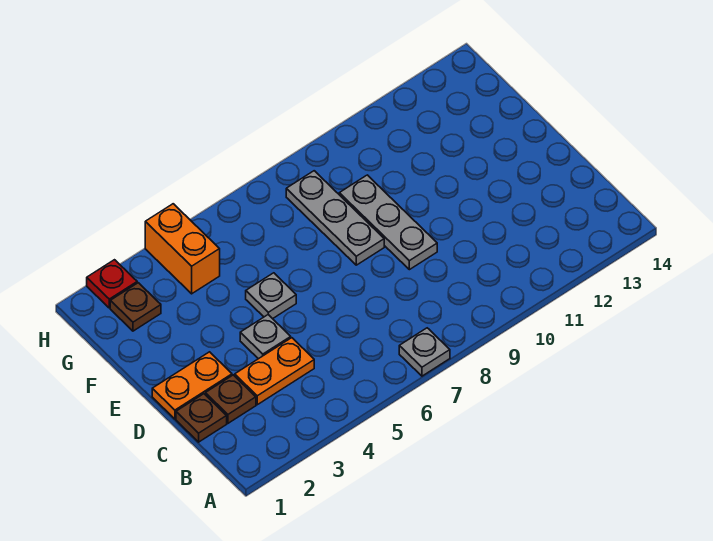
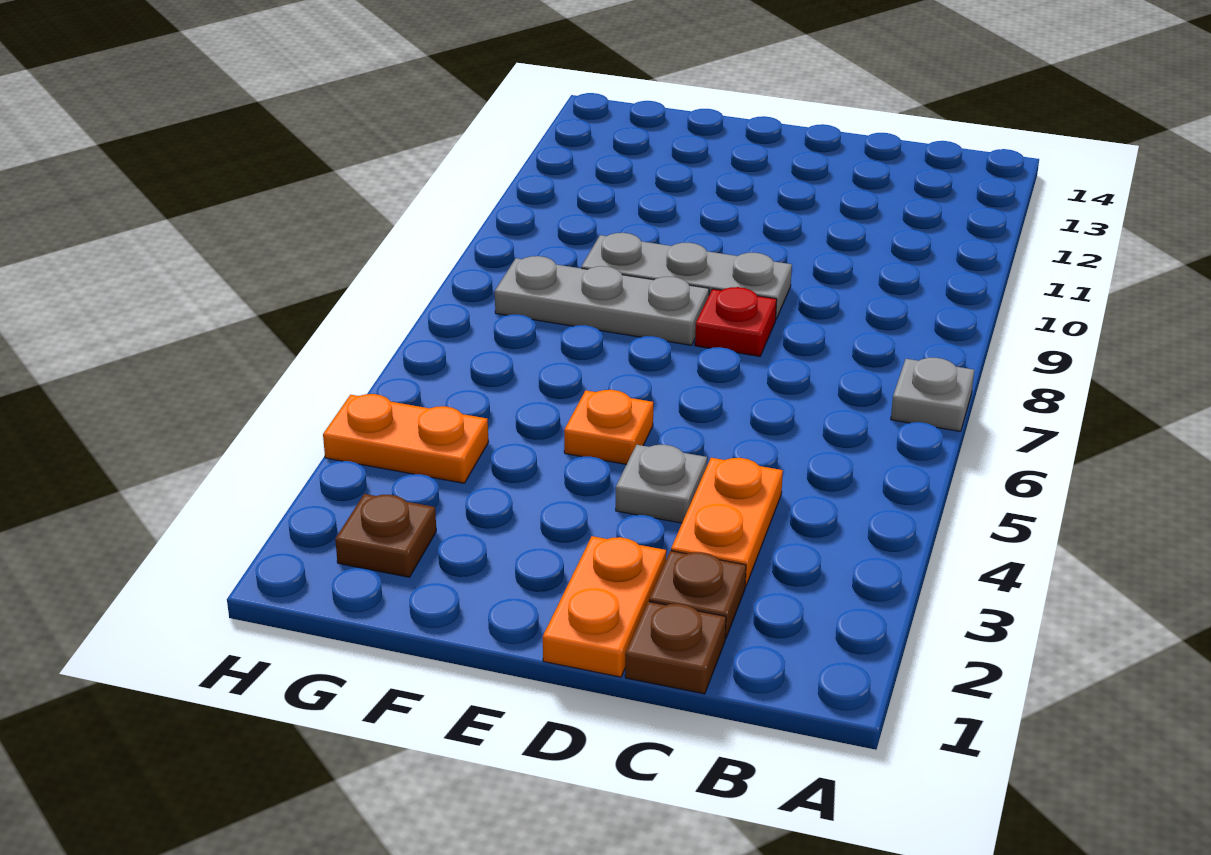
grey plate E5 level 1 -> orange plate E5 level 1
orange brick G4:H4 level 1 -> orange plate G4:H4 level 1
red plate H2 level 1 -> red plate D8 level 1

